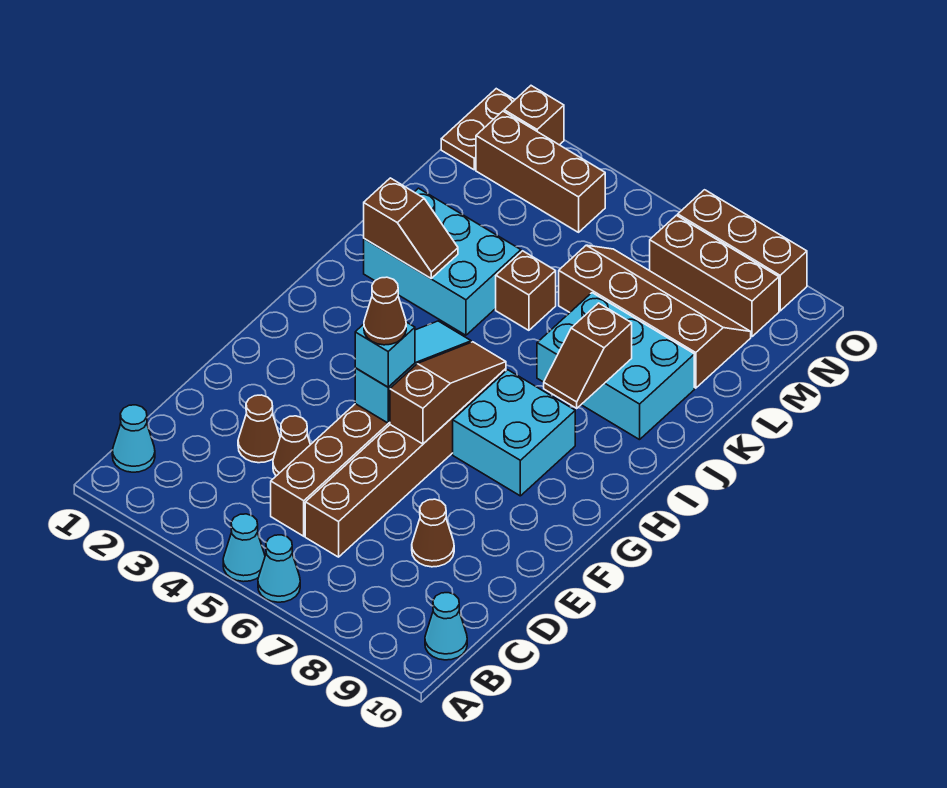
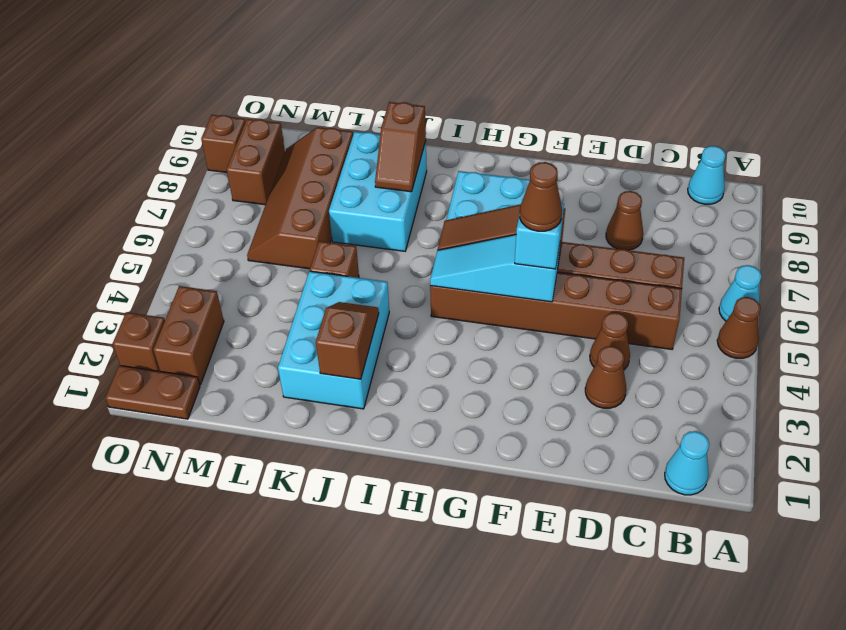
cyan cone A5 level 1 -> brown cone A5 level 1
brown slope I8:J8 level 2 top J -> brown slope J8:J9 level 2 top 9
brown brick N2:N4 level 1 -> brown brick N2:N3 level 1
brown brick N7:N9 level 1 -> brown brick N8:N9 level 1
brown brick O7:O9 level 1 -> brown brick O9 level 1

